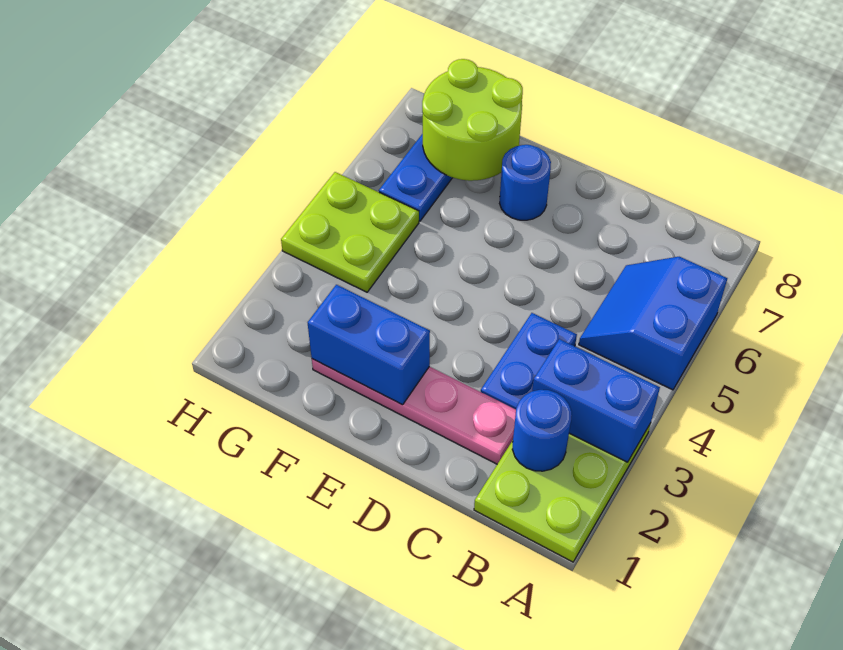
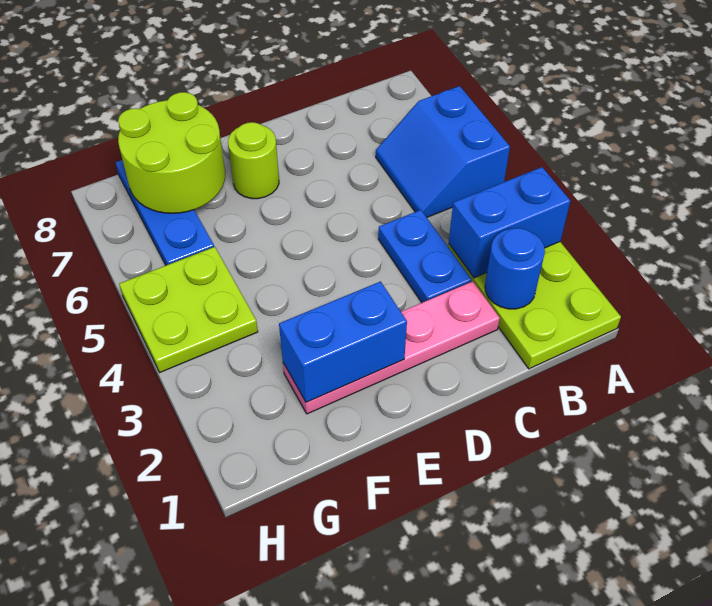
blue round brick E7 level 1 -> lime round brick E7 level 1

